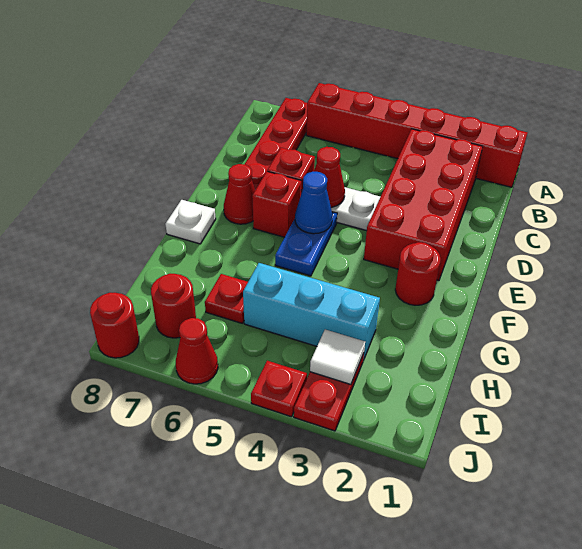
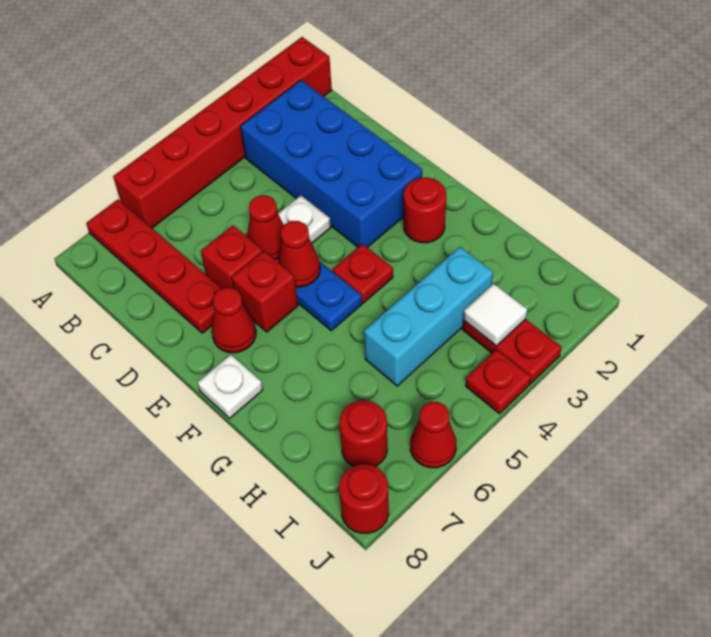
red brick B2:E3 level 1 -> blue brick B2:E3 level 1
blue cone E5 level 2 -> red cone E5 level 2
red plate H6 level 1 -> red plate F4 level 1

